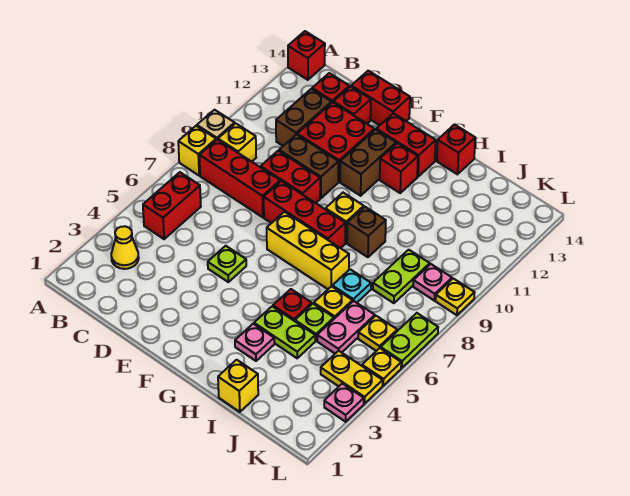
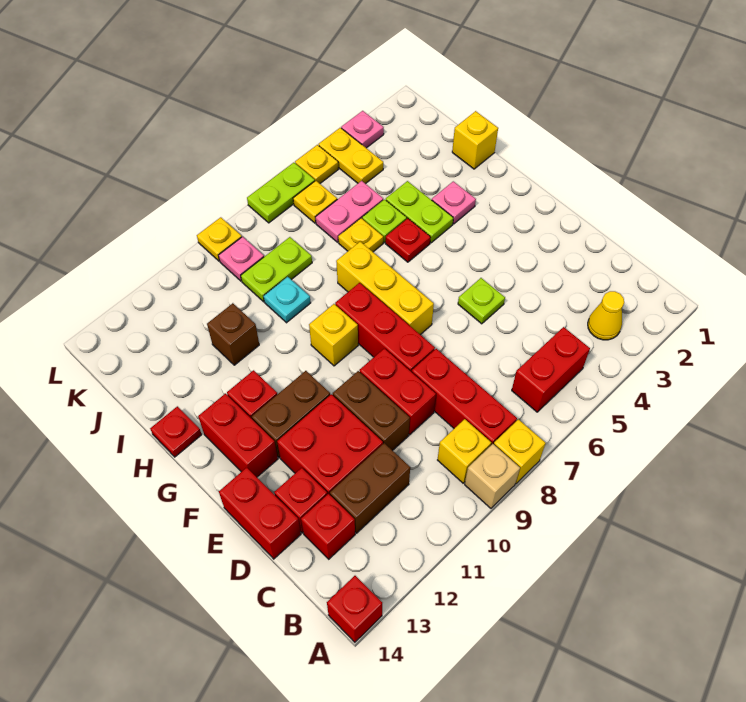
brown brick H9 level 1 -> brown brick I11 level 1
red brick H14 level 1 -> red plate H14 level 1
cyan plate I7 level 1 -> cyan plate I9 level 1

